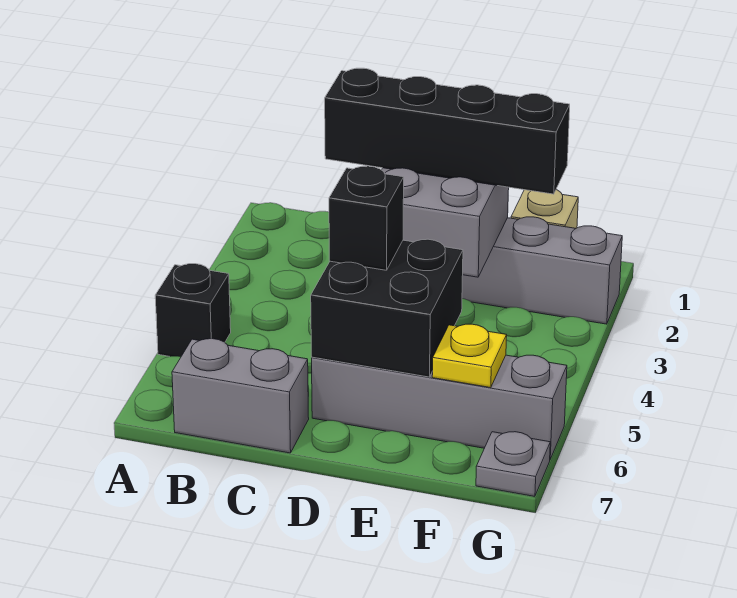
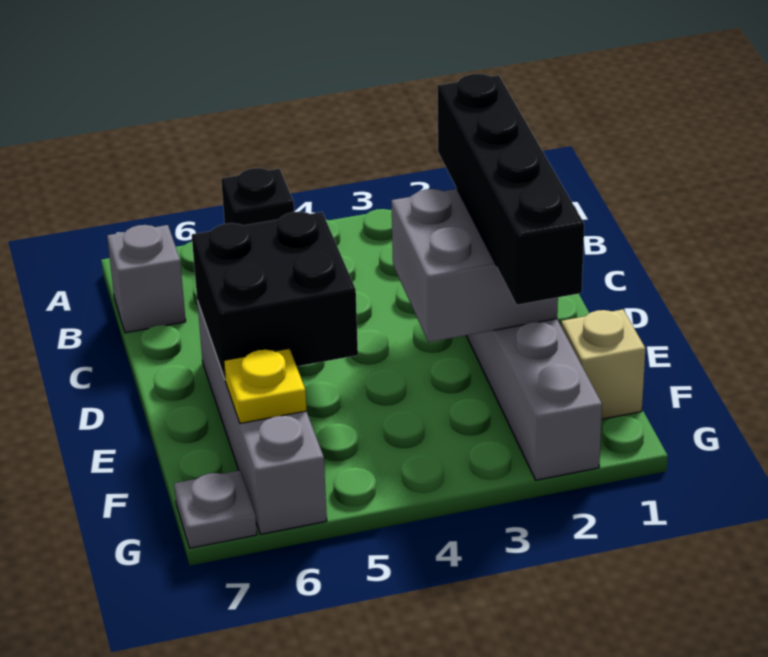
grey brick B7:C7 level 1 -> grey brick B7 level 1
black brick D5 level 3 -> none

